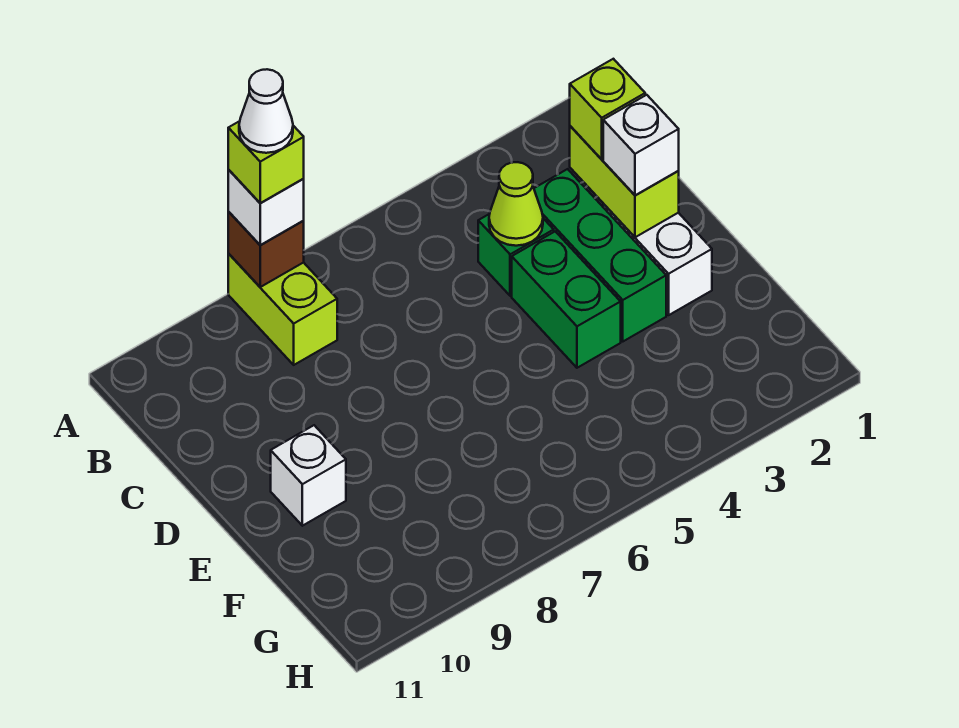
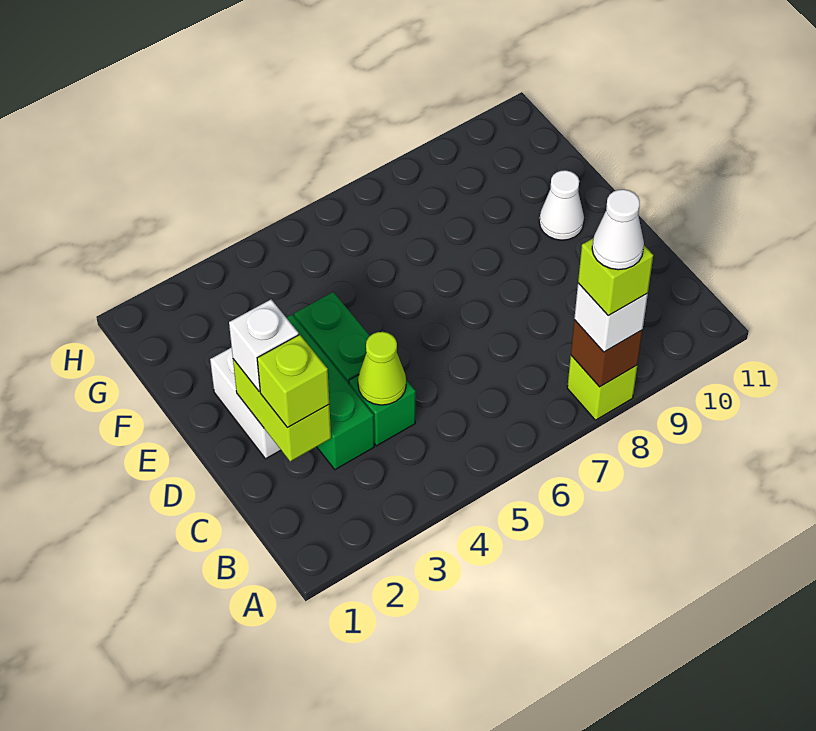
lime brick A8:B8 level 1 -> lime brick A8 level 1
white brick E10 level 1 -> white cone E10 level 1

